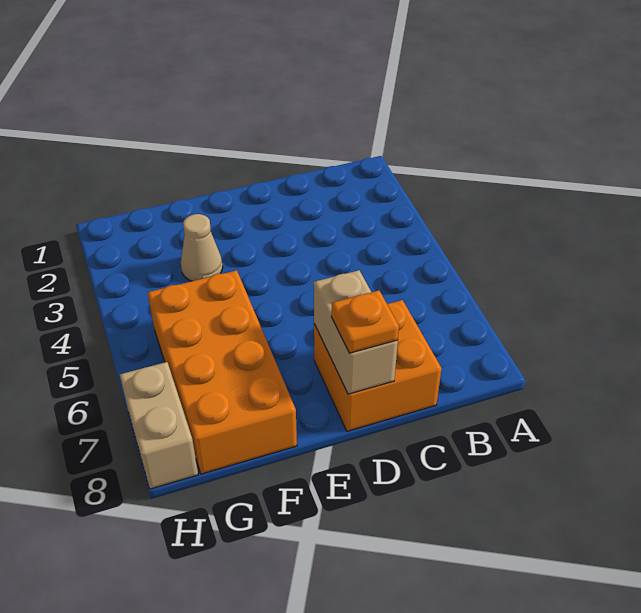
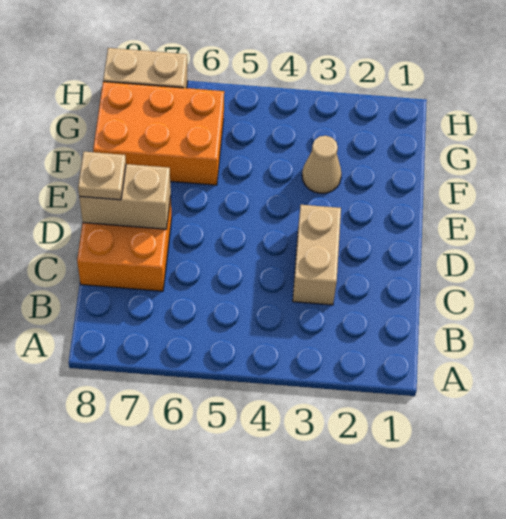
none -> tan brick C3:D3 level 1
orange plate D8 level 3 -> tan plate D8 level 3
orange brick F5:G8 level 1 -> orange brick F6:G8 level 1

